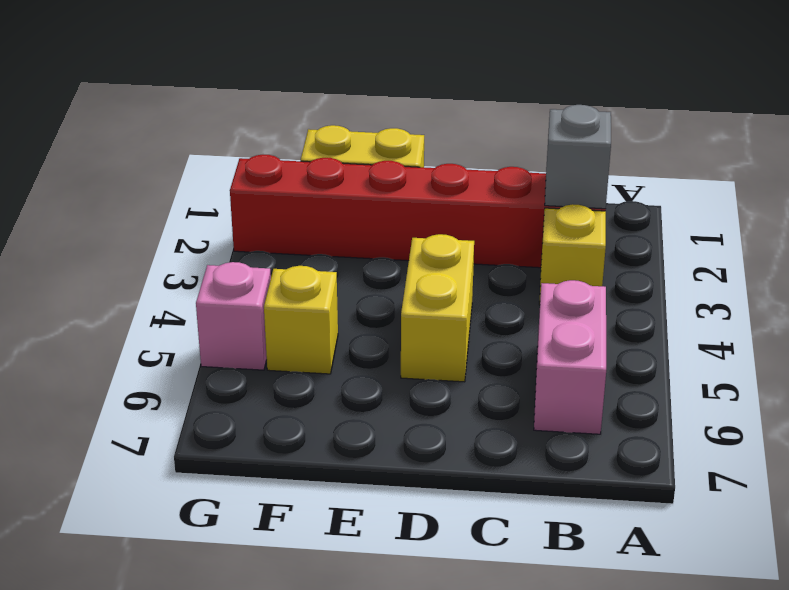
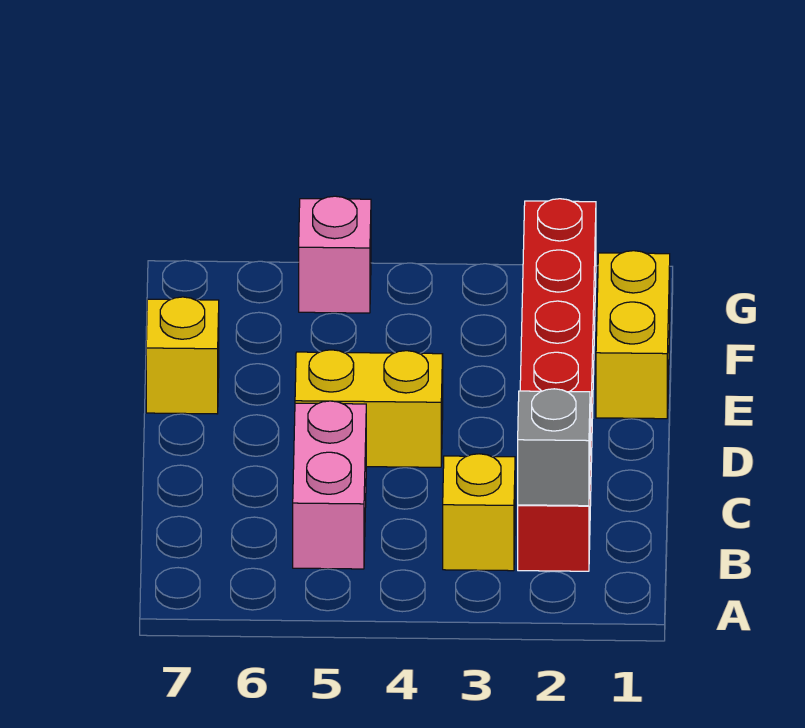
pink brick B5:B6 level 1 -> pink brick B5:C5 level 1
yellow brick F5 level 1 -> yellow brick E7 level 1

